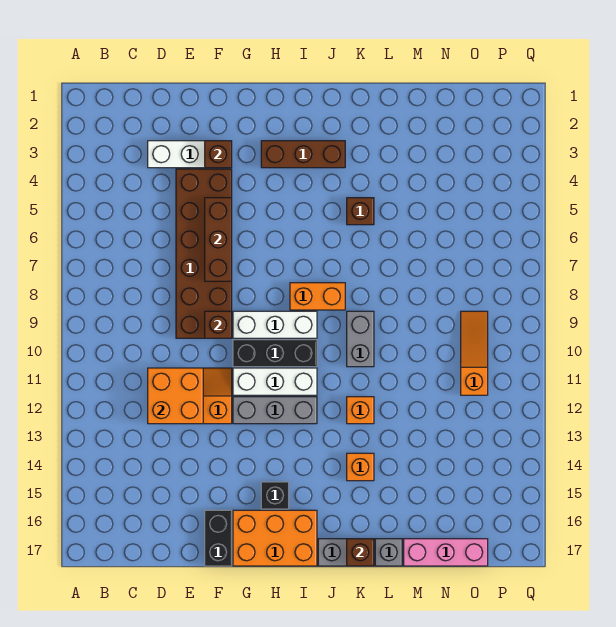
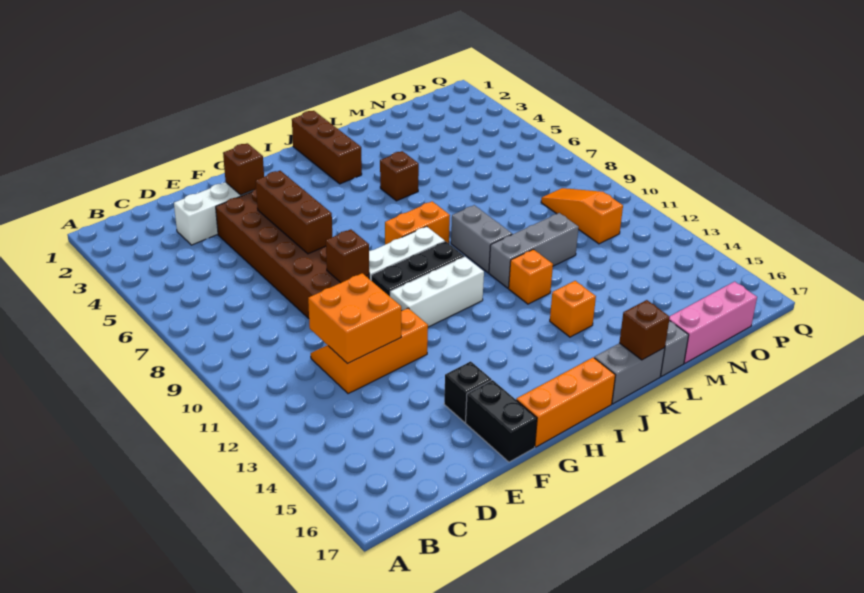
grey brick G12:I12 level 1 -> grey brick K11:M11 level 1
orange brick G16:I17 level 1 -> orange brick G17:I17 level 1
brown brick H3:J3 level 1 -> brown brick J1:J3 level 1
black brick H15 level 1 -> black brick F15 level 1

